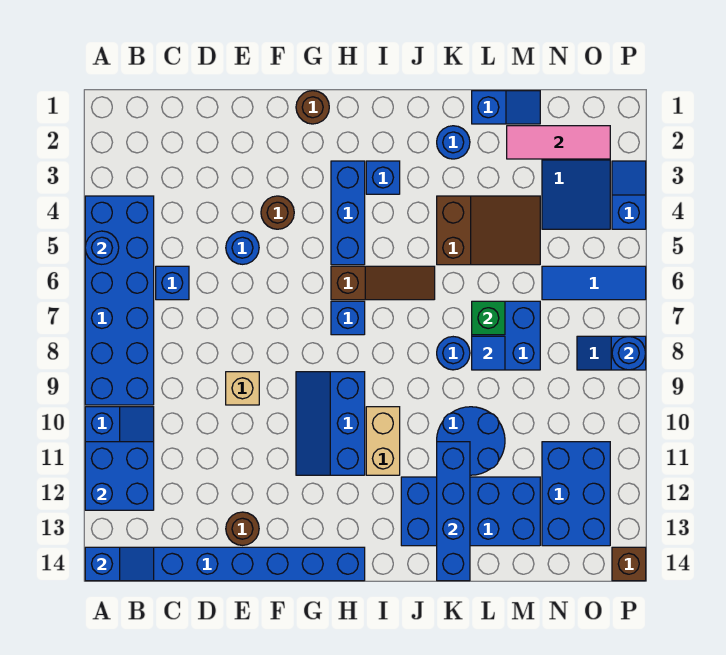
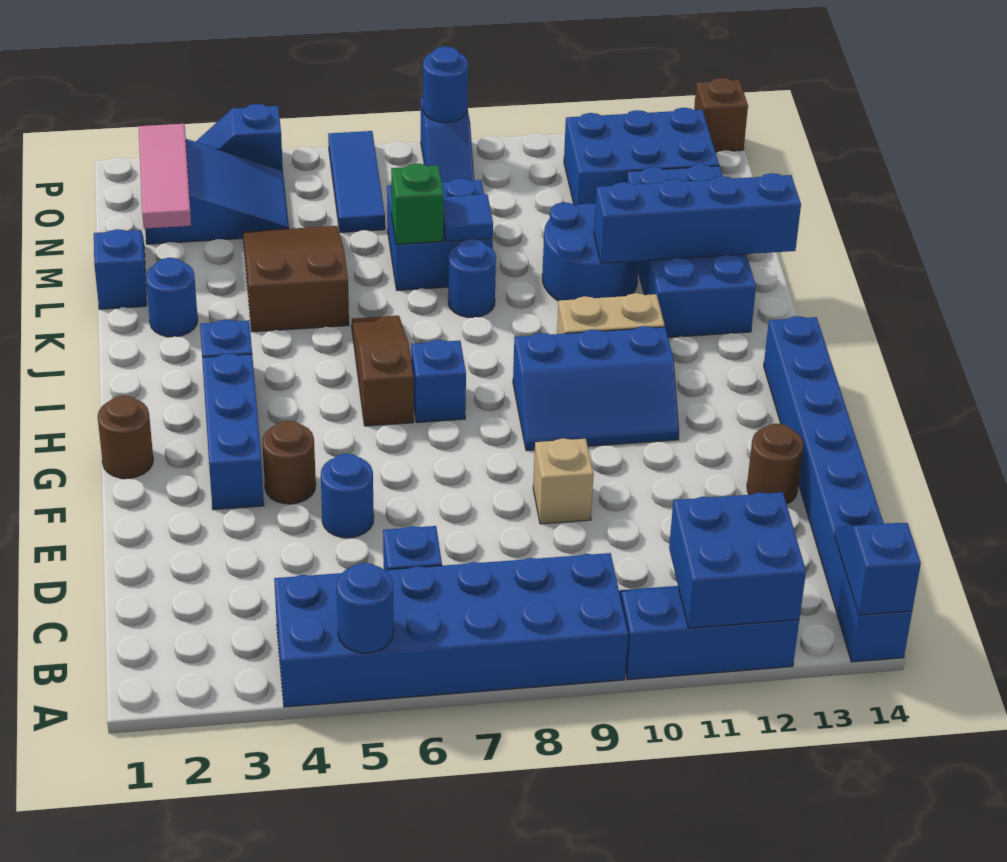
blue brick H3:H5 level 1 -> blue brick F3:H3 level 1

